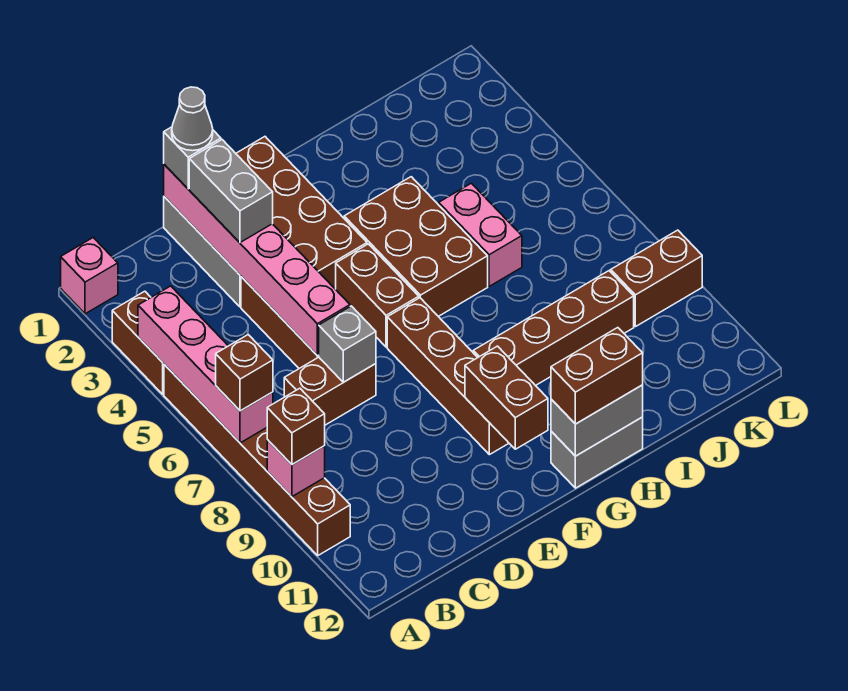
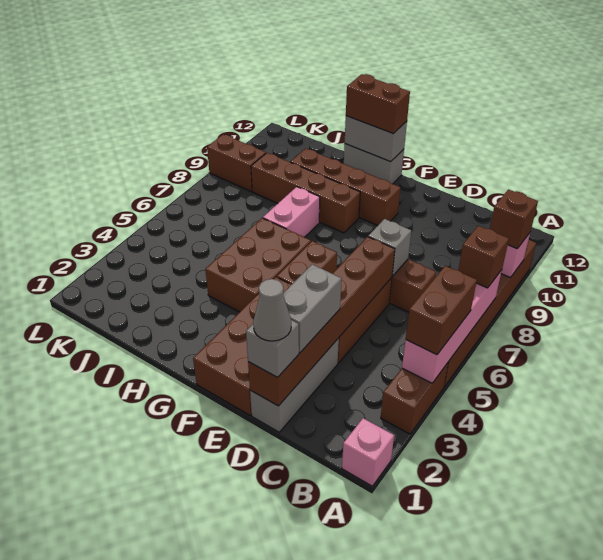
pink brick D1:D6 level 2 -> brown brick D1:D6 level 2
brown brick F7:F10 level 1 -> brown brick F10:I10 level 1
brown brick F10:F11 level 2 -> brown brick A4:A5 level 3
pink brick I5:I6 level 1 -> pink brick H7:H8 level 1

